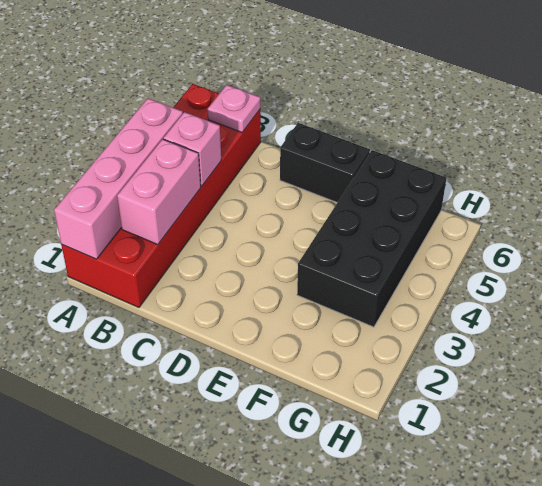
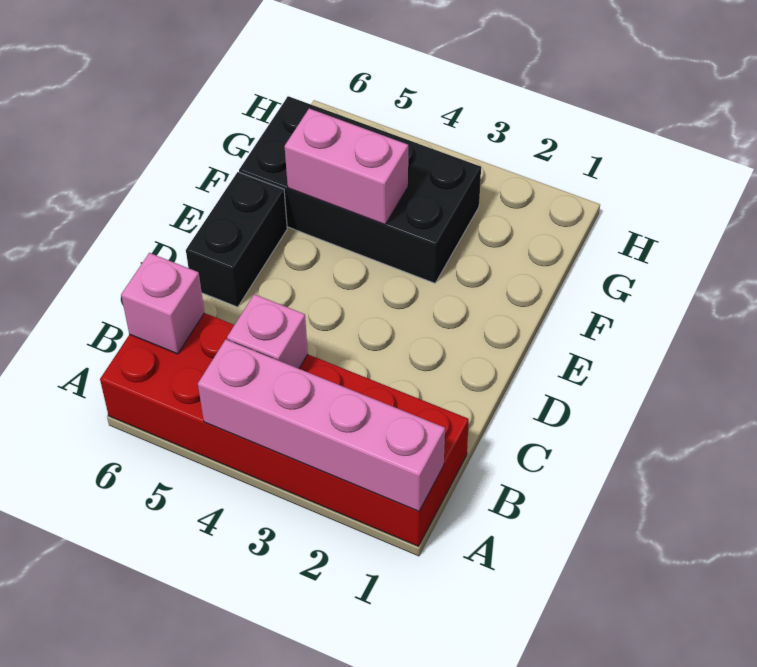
pink brick B2:B3 level 2 -> pink brick F4:F5 level 2
pink plate B6 level 2 -> pink brick B6 level 2

